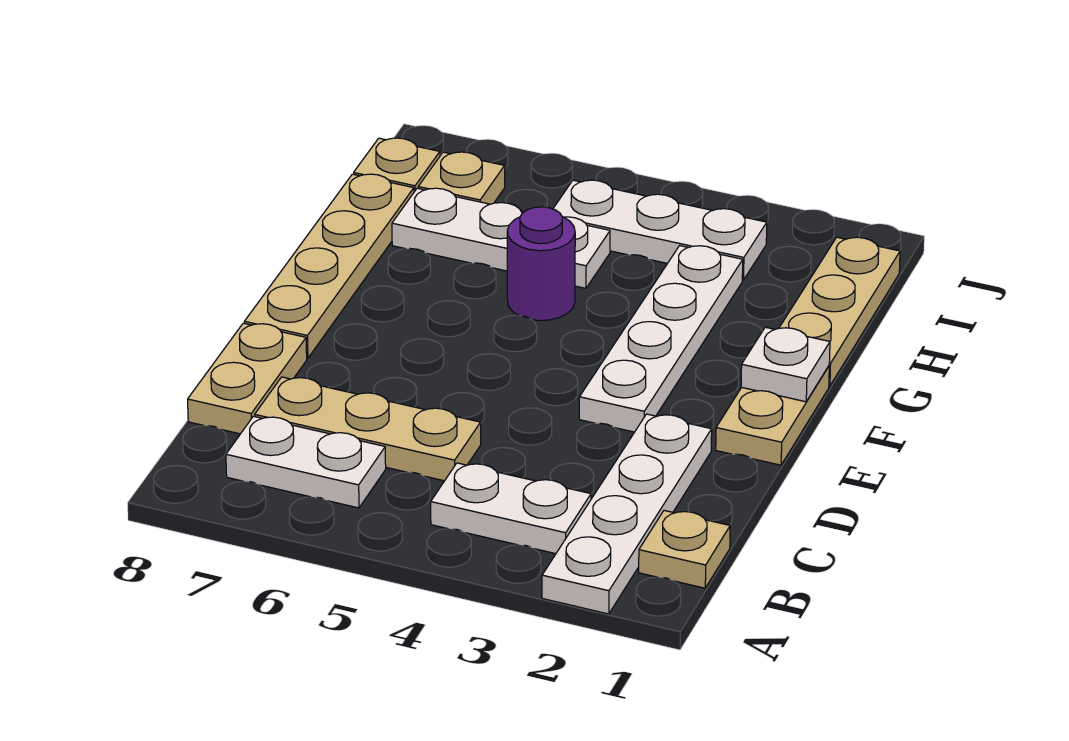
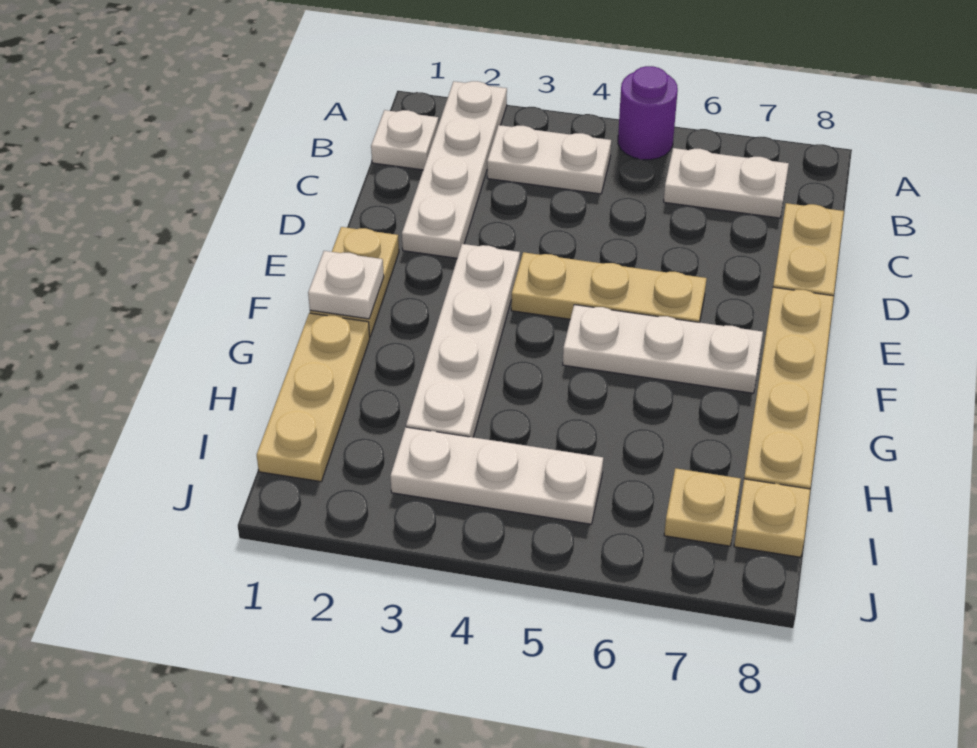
tan plate B1 level 1 -> white plate B1 level 1
tan plate C5:C7 level 1 -> tan plate E4:E6 level 1
purple round brick G5 level 1 -> purple round brick A5 level 1
white plate H5:H7 level 1 -> white plate F5:F7 level 1

